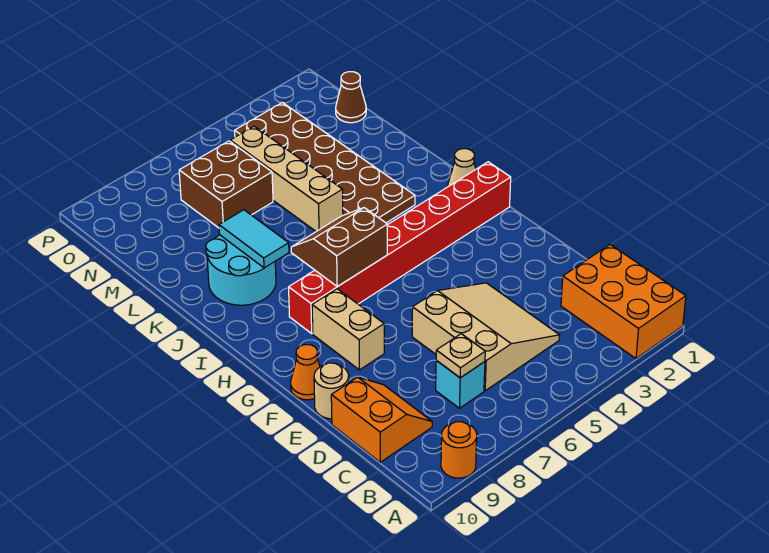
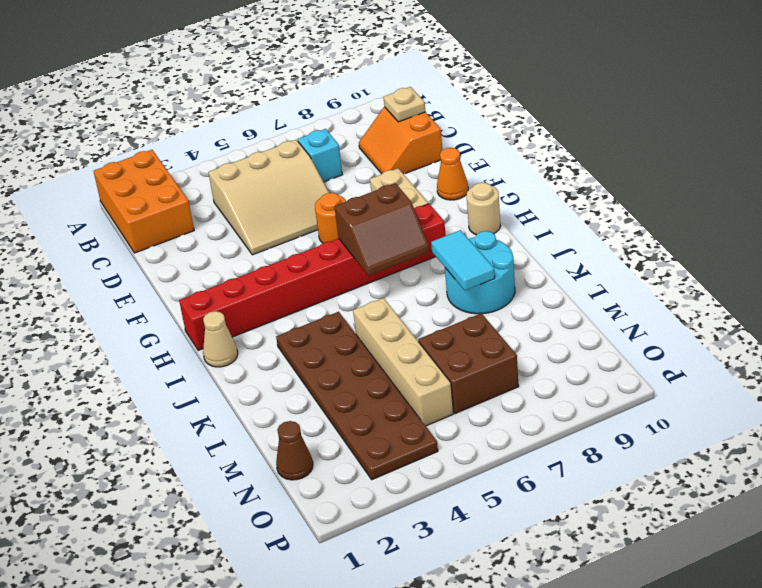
orange round brick A9 level 1 -> orange round brick F6 level 1
tan slope C4:E6 level 1 top 6 -> tan slope C4:E6 level 1 top C
tan plate C7 level 2 -> tan plate C10 level 2
tan round brick E10 level 1 -> tan round brick H10 level 1

